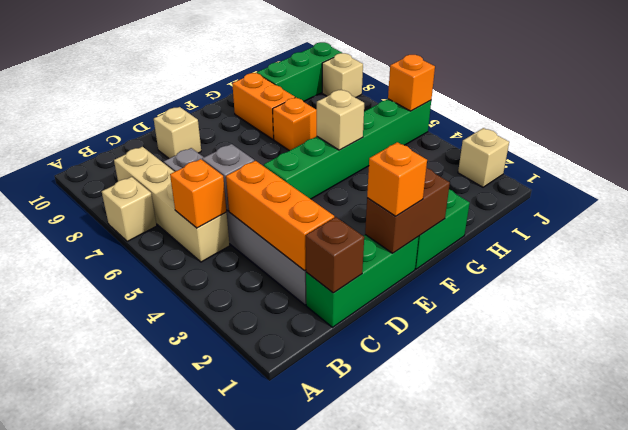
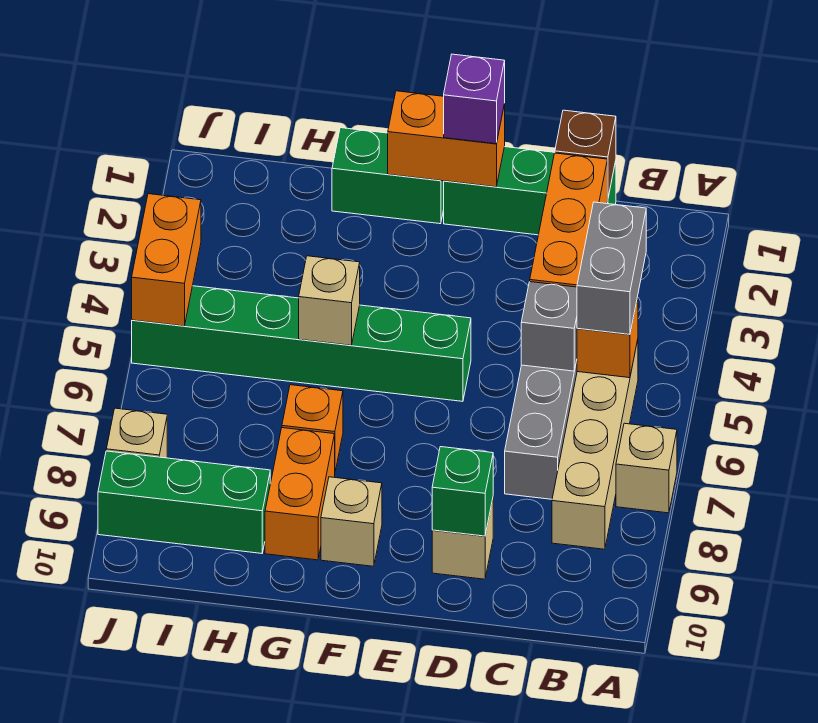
none -> grey brick B4:B5 level 3
none -> green brick D9 level 2
brown brick E1:F1 level 2 -> orange brick E1:F1 level 2
orange brick E1 level 3 -> purple brick E1 level 3
tan brick J2 level 1 -> tan brick F9 level 1
orange brick J5 level 2 -> orange brick J4:J5 level 2

